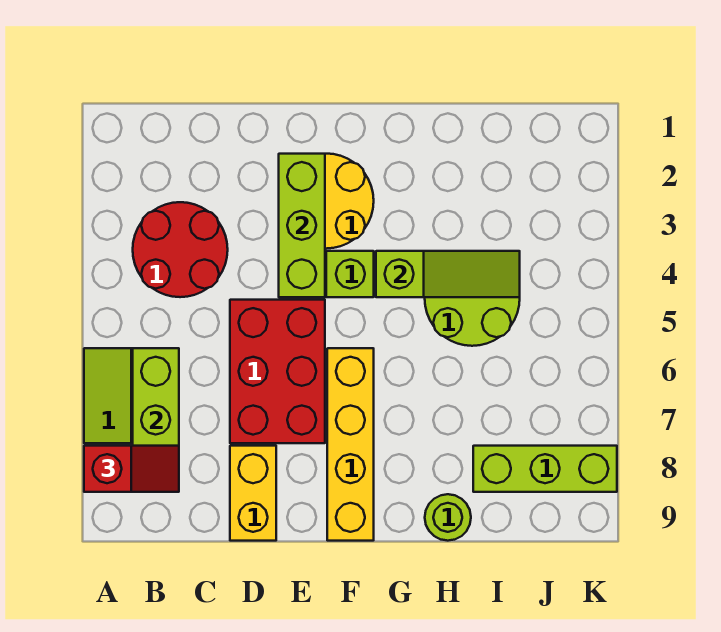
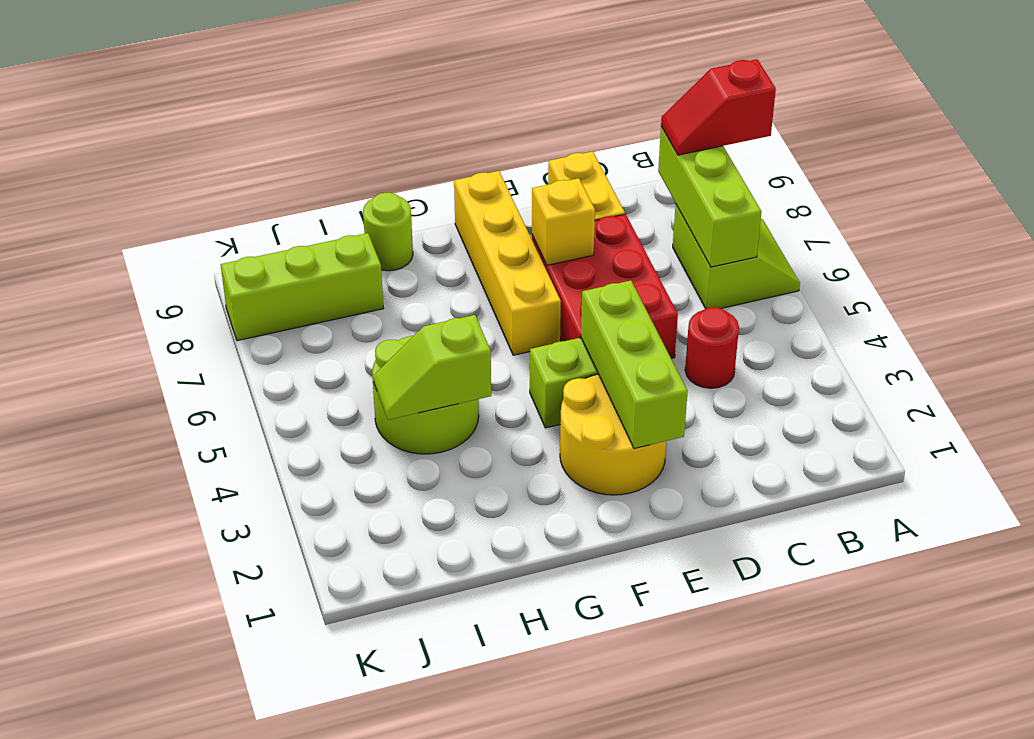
red round brick B3:C4 level 1 -> red round brick C4 level 1
none -> yellow brick E7 level 2
lime slope G4:I4 level 2 top G -> lime slope H4:I4 level 2 top H

